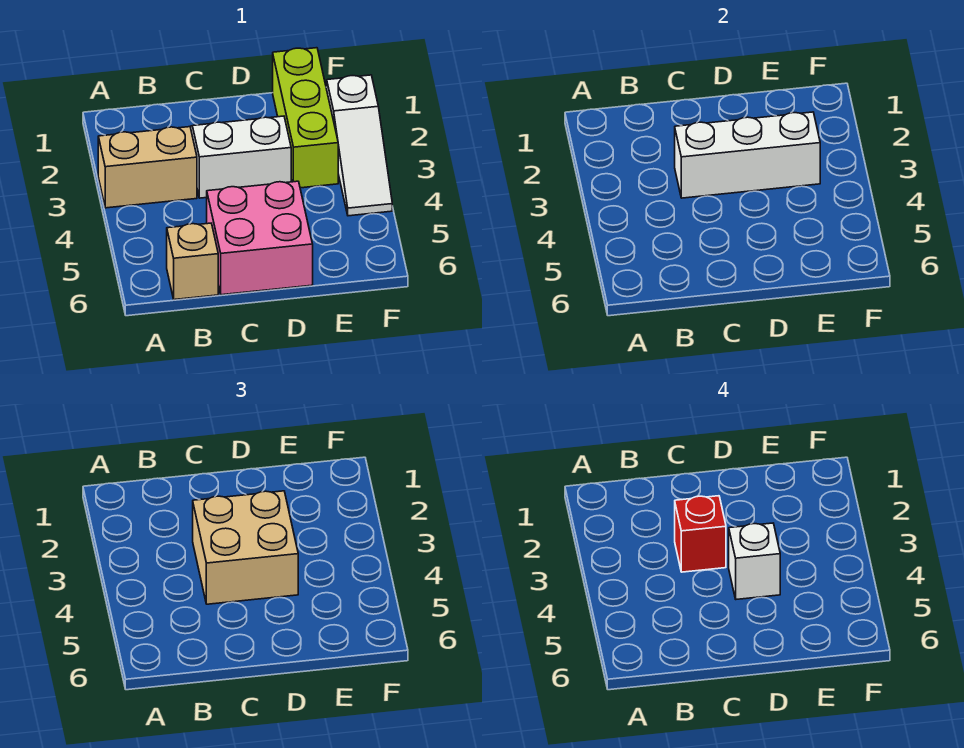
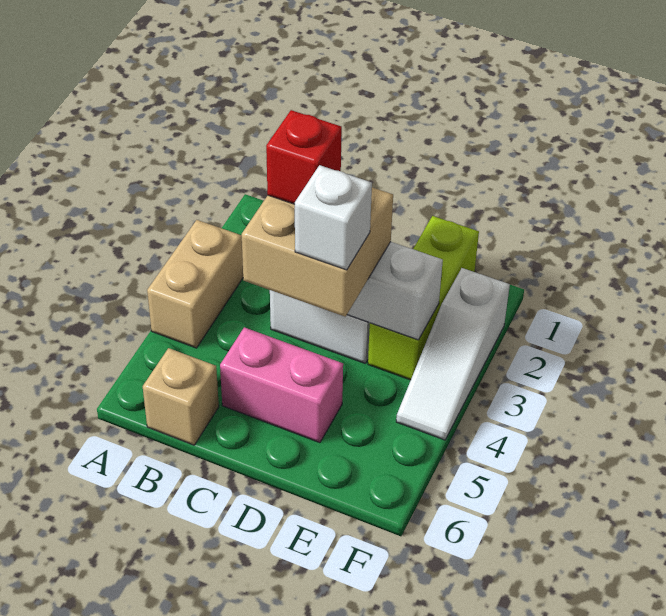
tan brick A3:B3 level 1 -> tan brick A3:A4 level 1
pink brick C5:D6 level 1 -> pink brick C5:D5 level 1

